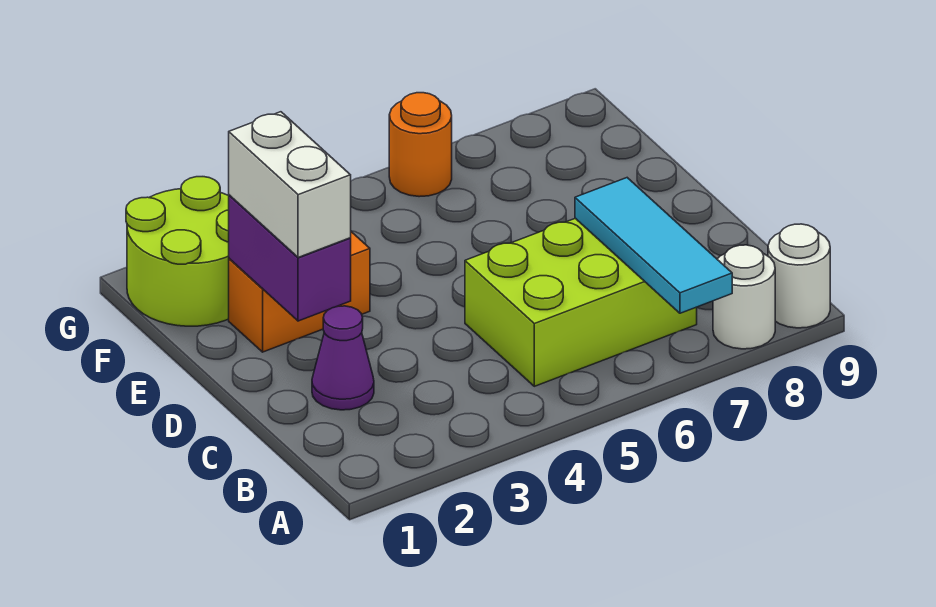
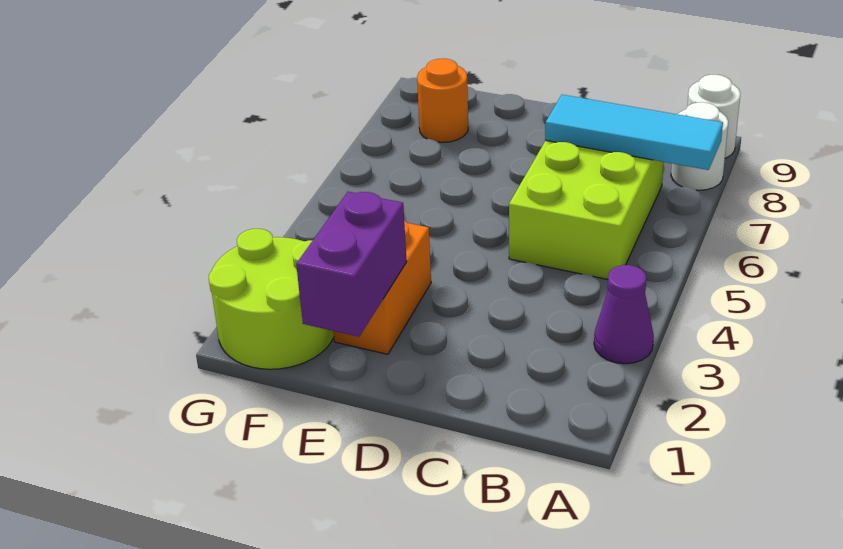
purple cone C2 level 1 -> purple cone A3 level 1
purple brick D2:E2 level 2 -> purple brick E1:E2 level 2
white brick D2:E2 level 3 -> none
orange round brick G6 level 1 -> orange round brick F8 level 1

